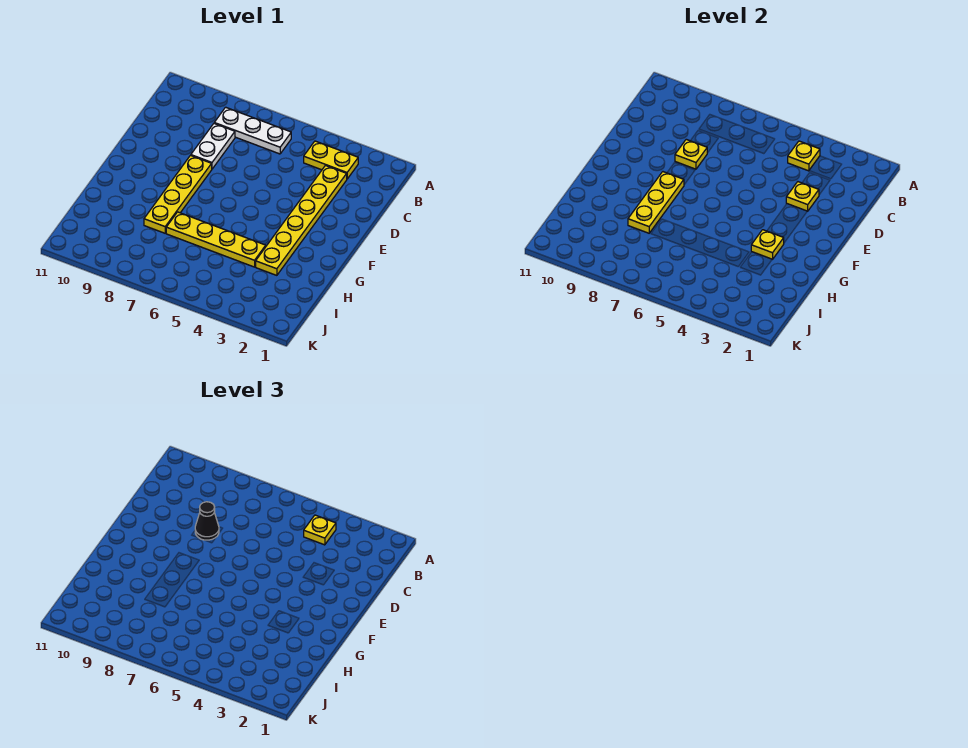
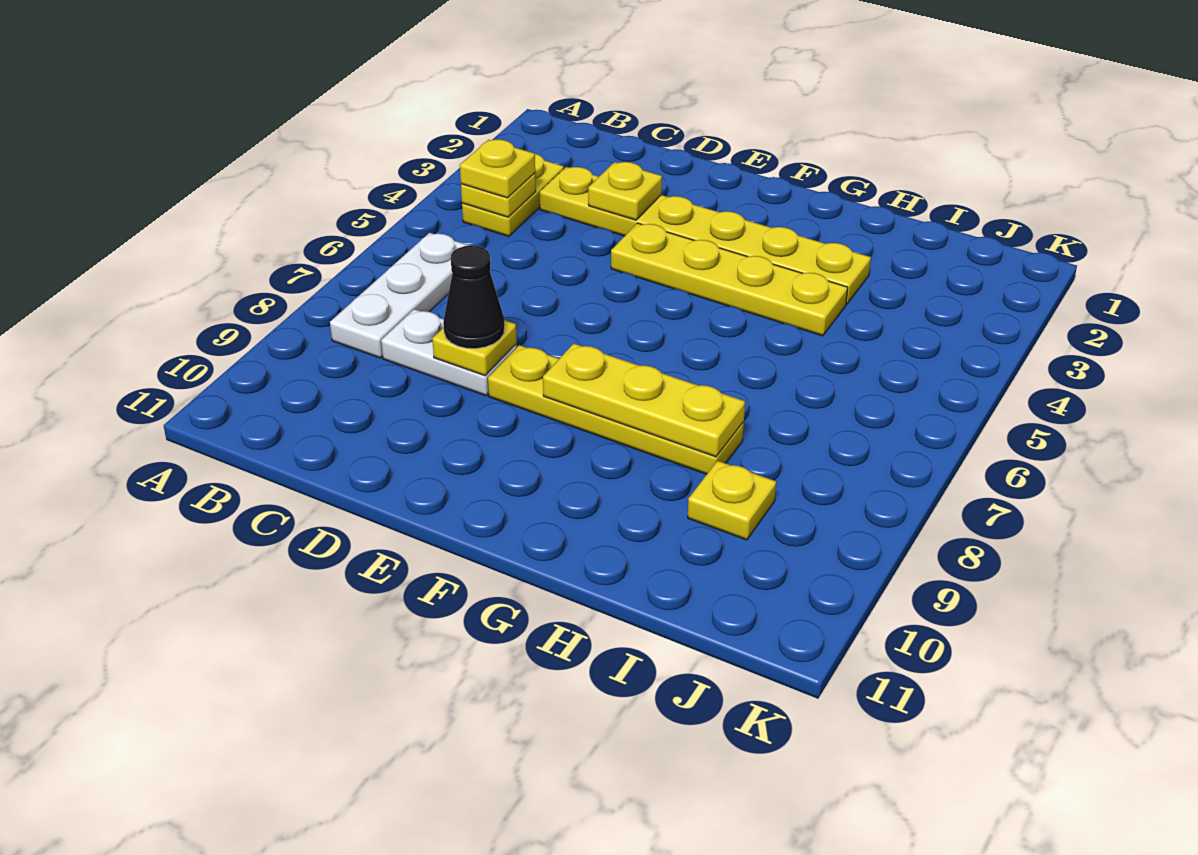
yellow plate G3 level 2 -> yellow plate I9 level 1
yellow plate H4:H7 level 1 -> yellow plate E4:H4 level 1

